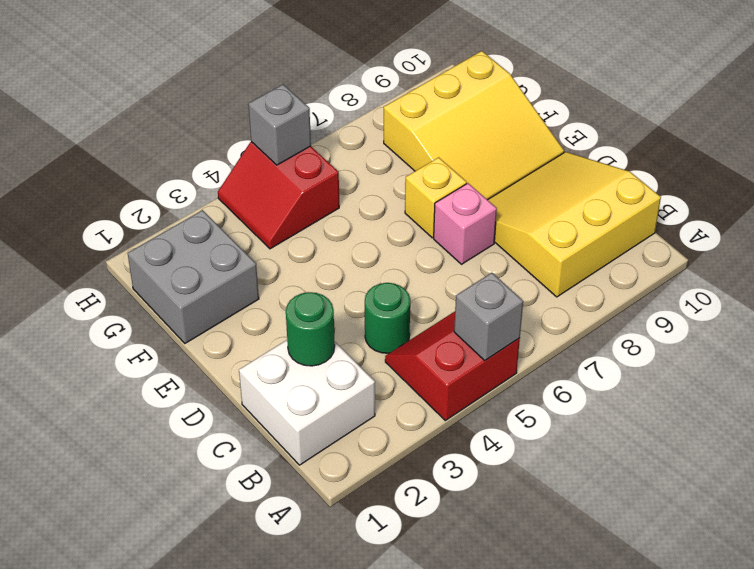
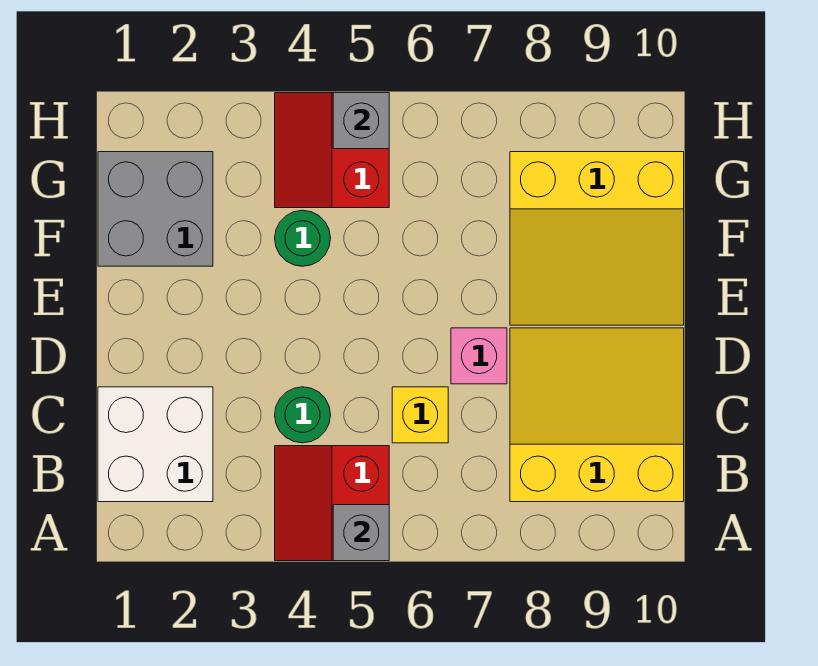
red slope A4:B5 level 1 top A -> red slope A4:B5 level 1 top 5
green round brick C2 level 2 -> green round brick F4 level 1
yellow brick E7 level 1 -> yellow brick C6 level 1

